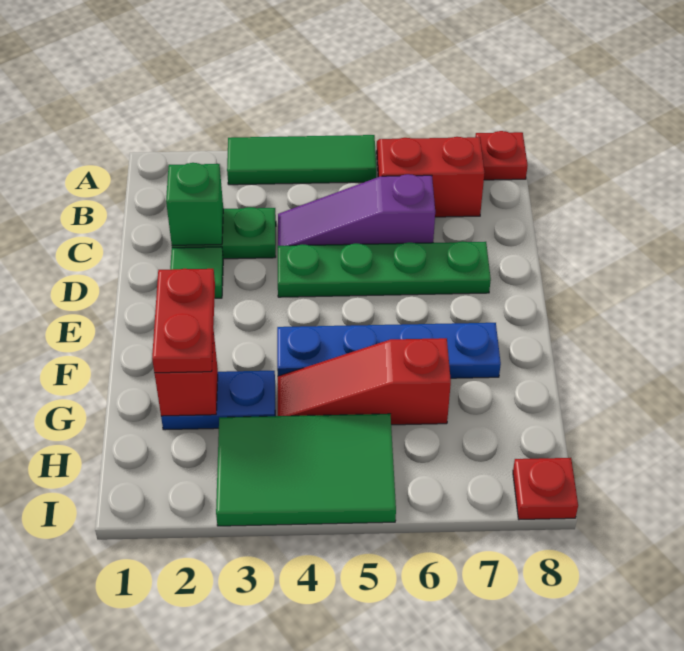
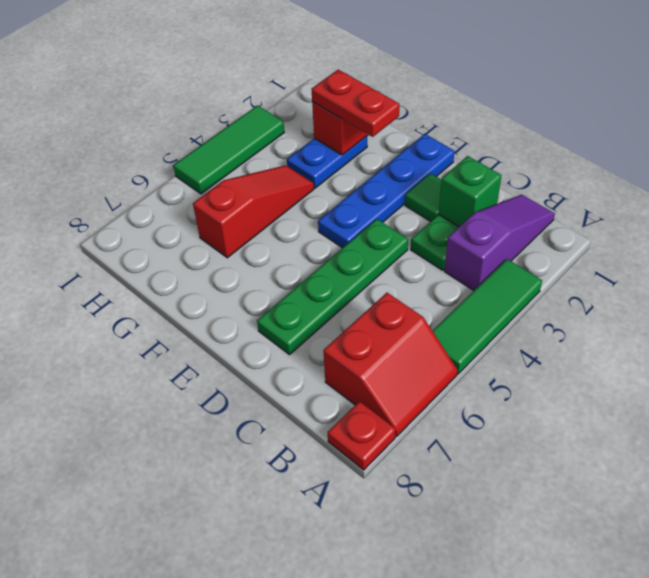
purple slope C4:C6 level 1 top 6 -> purple slope B1:B3 level 1 top 3
blue plate F4:F7 level 1 -> blue plate E1:E4 level 1
green tile H3:I5 level 1 -> green tile I3:I5 level 1
red plate I8 level 1 -> none

